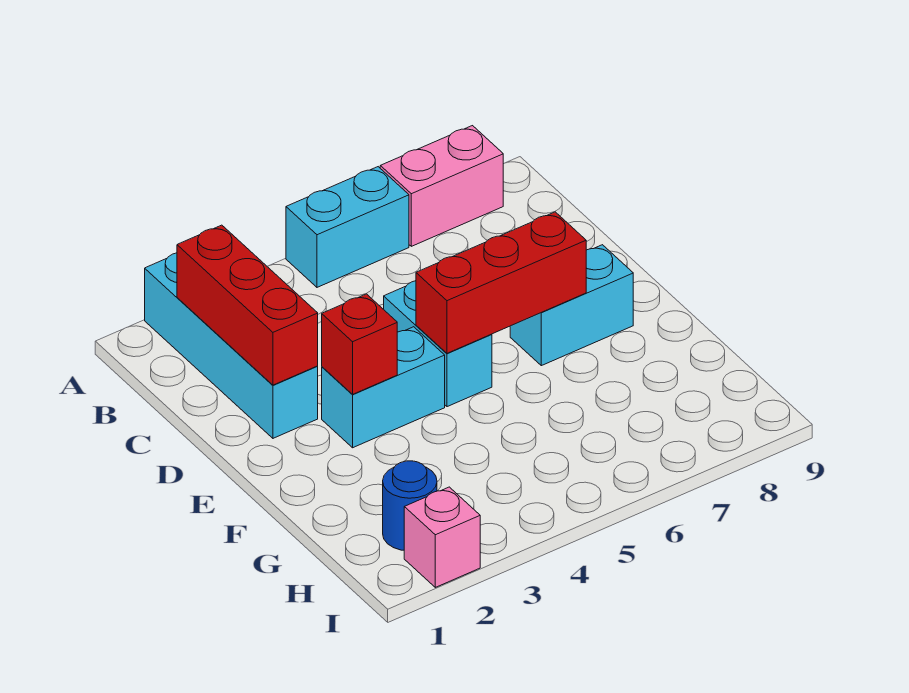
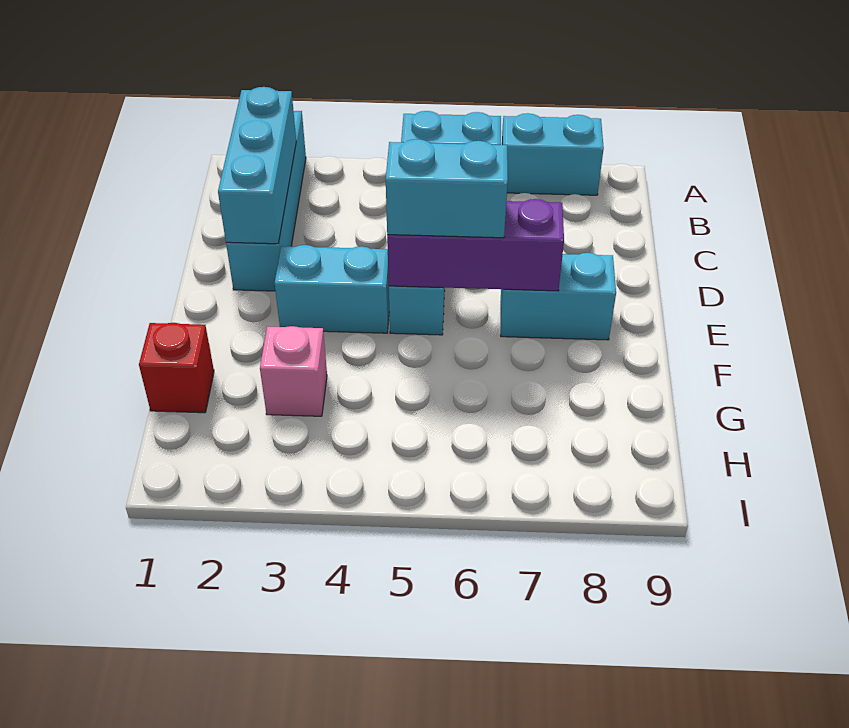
pink brick A7:A8 level 1 -> cyan brick A7:A8 level 1
red brick B2:D2 level 2 -> cyan brick B2:D2 level 2
red brick E3 level 2 -> red brick G1 level 1
red brick E5:E7 level 2 -> purple brick E5:E7 level 2
none -> cyan brick E5:E6 level 3
blue round brick H2 level 1 -> none
pink brick I2 level 1 -> pink brick G3 level 1

